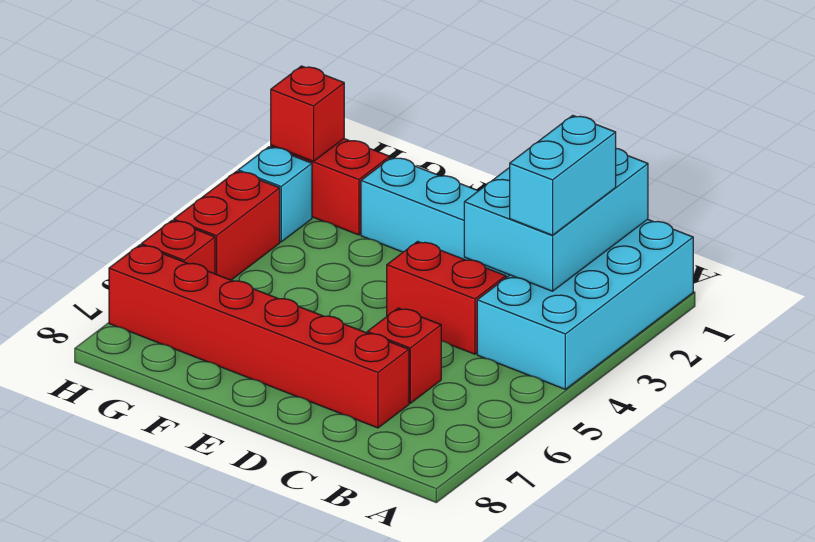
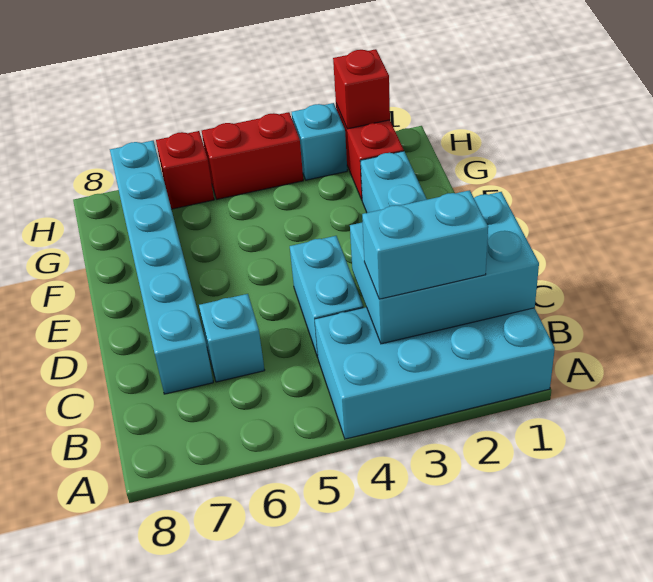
red brick C4:D4 level 1 -> cyan brick C4:D4 level 1
red brick C6 level 1 -> cyan brick C6 level 1
red brick C7:H7 level 1 -> cyan brick C7:H7 level 1

